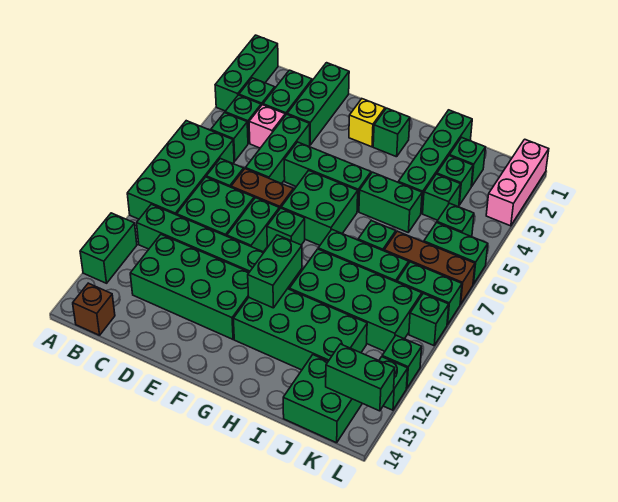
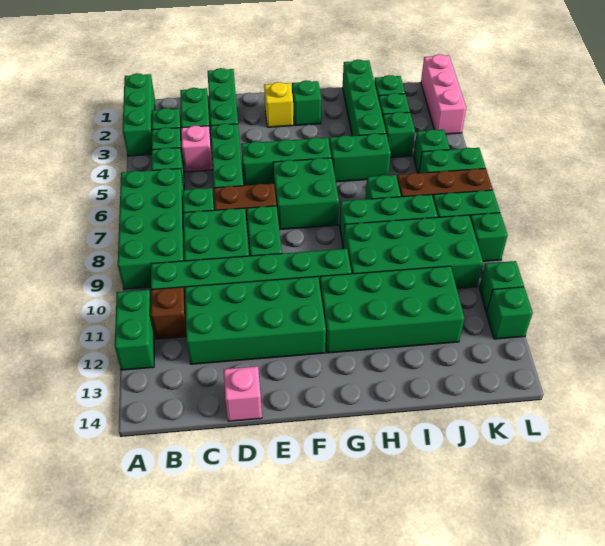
brown brick B14 level 1 -> brown brick B11 level 1
none -> pink brick D14 level 1
green brick F8 level 1 -> none
green brick G10:G11 level 2 -> none
green brick J13:K14 level 1 -> none
green brick K13:L13 level 2 -> none

